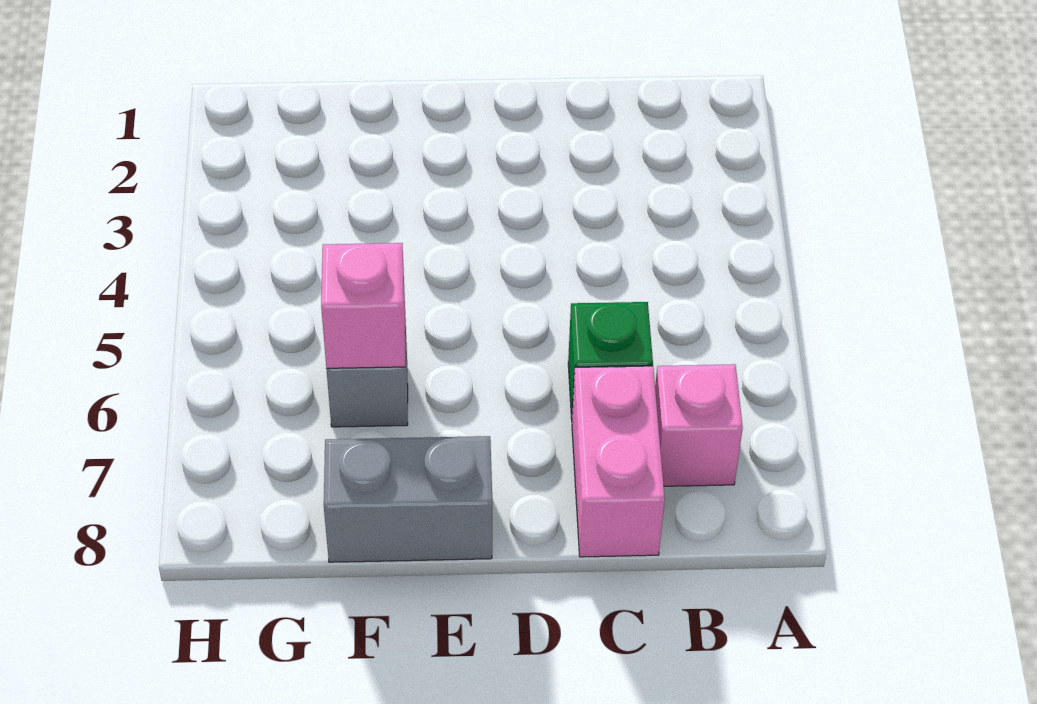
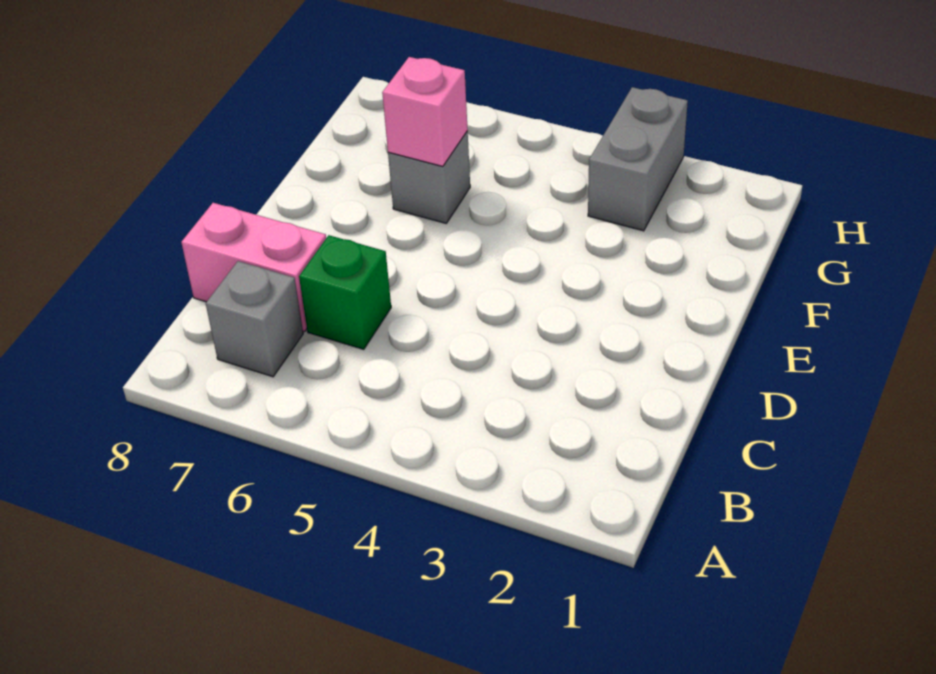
pink brick B7 level 1 -> grey brick B7 level 1
grey brick E8:F8 level 1 -> grey brick G3:H3 level 1

